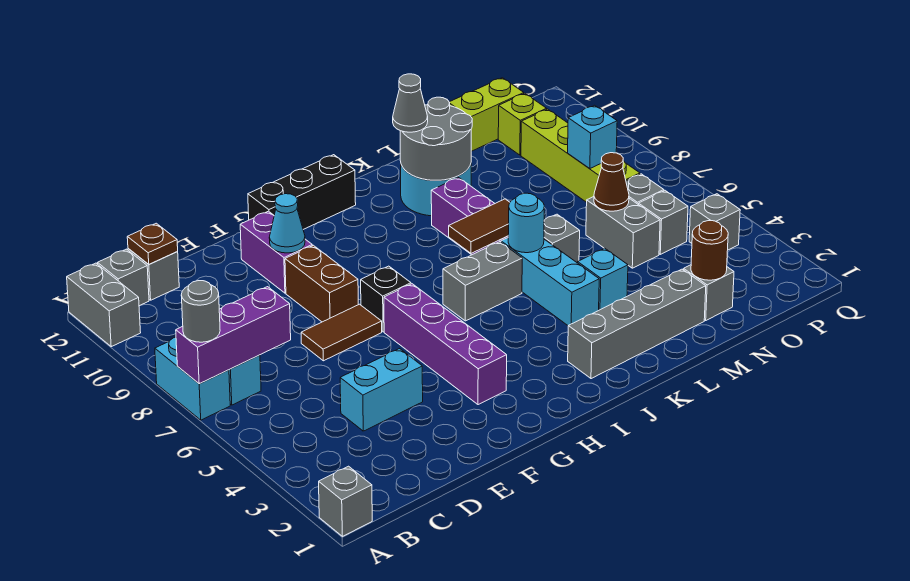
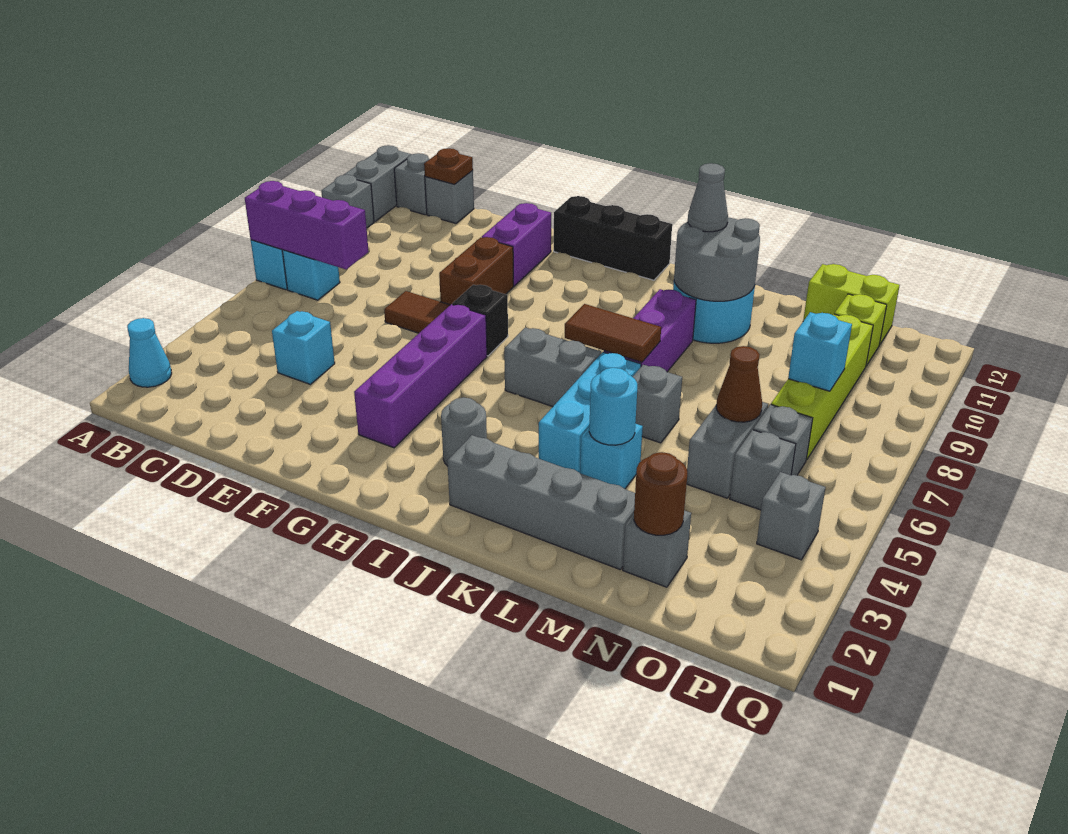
grey brick A1 level 1 -> grey brick A10 level 1
grey round brick A7 level 3 -> grey round brick I3 level 1
cyan brick D4:E4 level 1 -> cyan brick D4 level 1
cyan cone F10 level 2 -> cyan cone A2 level 1
cyan round brick K6 level 2 -> cyan round brick L4 level 2

